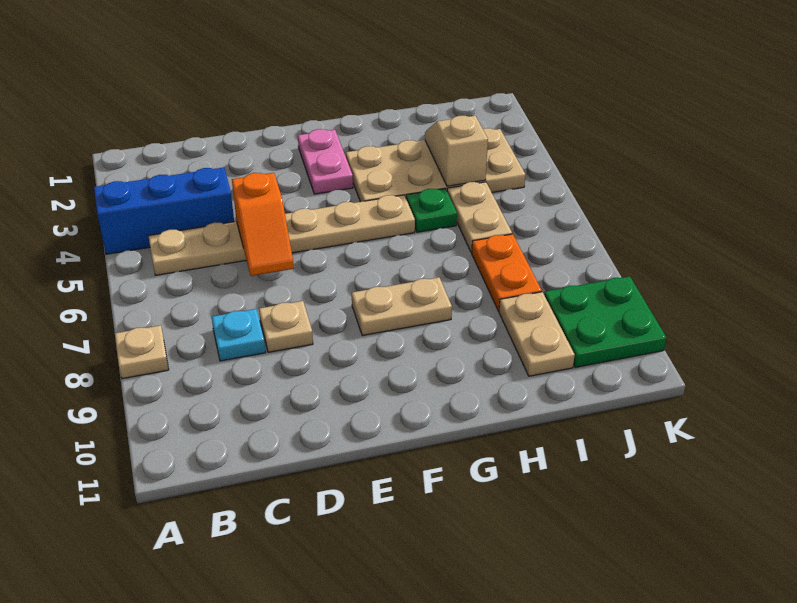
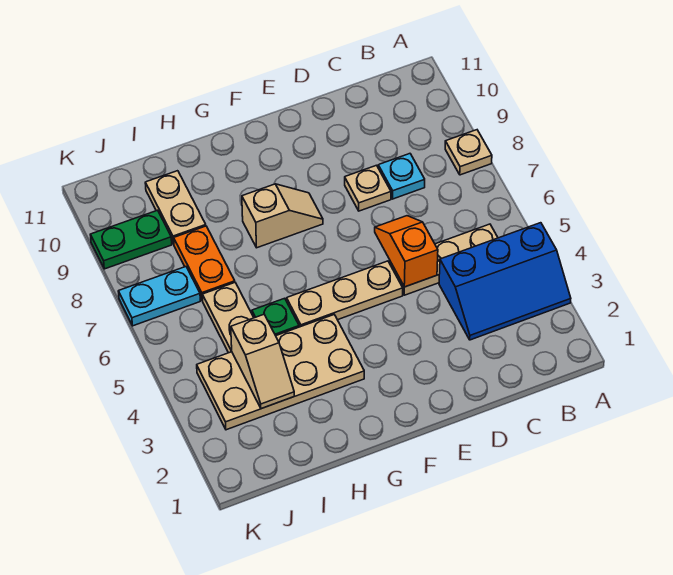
pink plate F2:F3 level 1 -> none
tan plate F8:G8 level 1 -> tan slope F8:G8 level 1 top G
none -> cyan plate J7:K7 level 1
green plate J9:K10 level 1 -> green plate J9:K9 level 1

